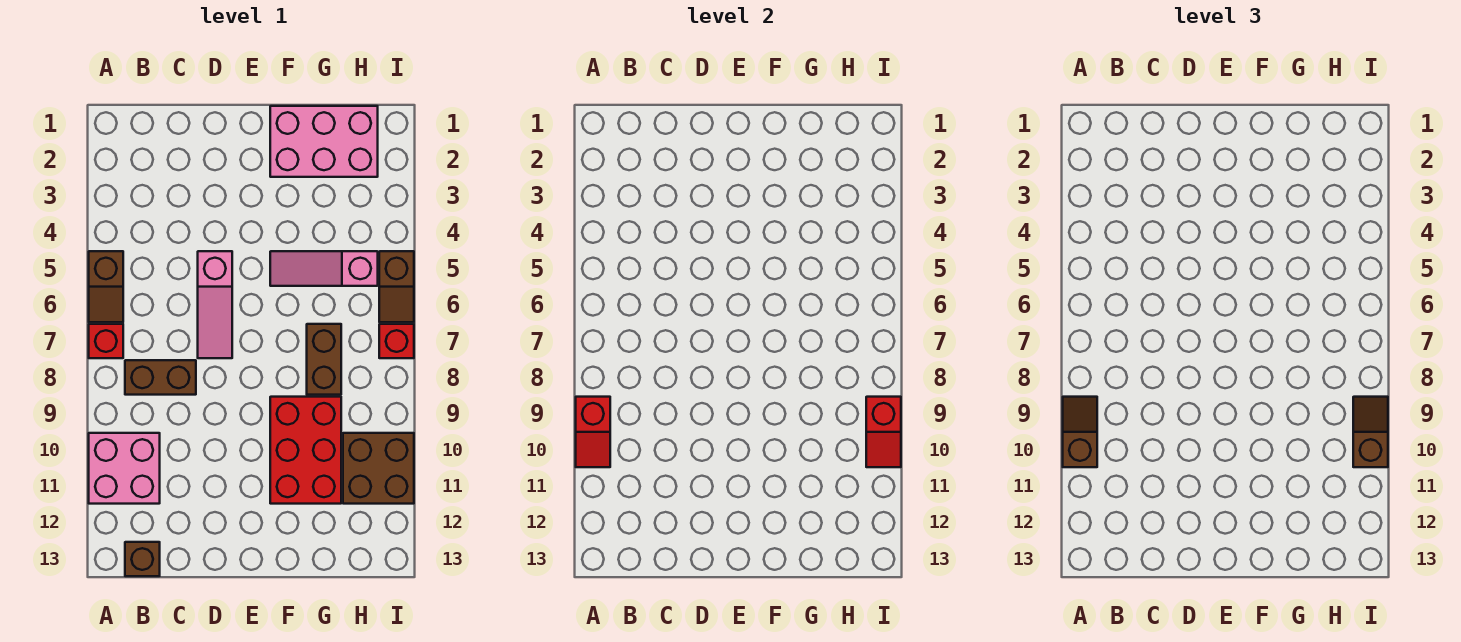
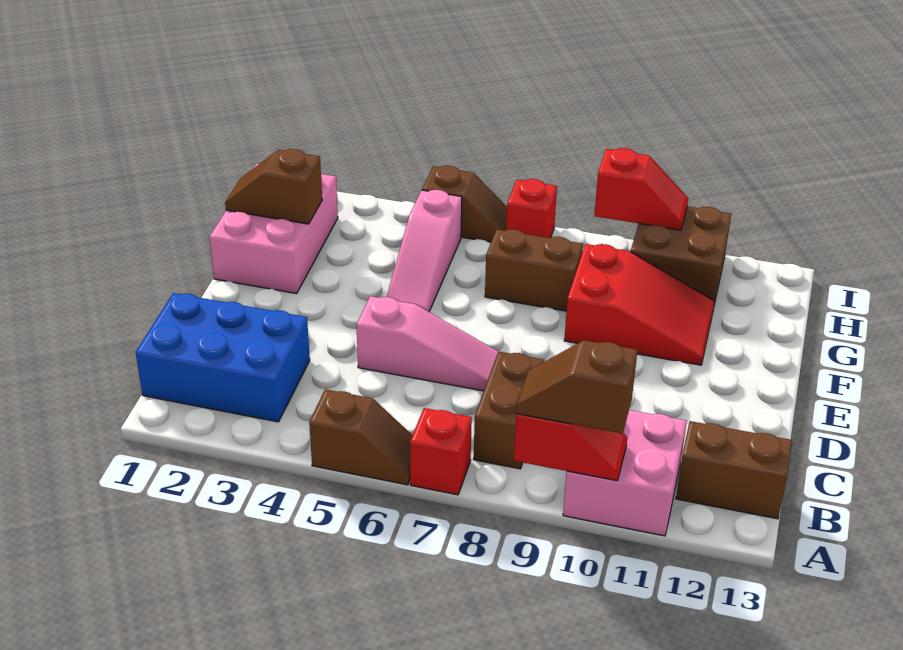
none -> blue brick B1:C3 level 1
brown brick B13 level 1 -> brown brick B12:B13 level 1
red brick F9:G11 level 1 -> red slope F9:G11 level 1 top 9
brown slope I9:I10 level 3 top 10 -> brown slope G1:G2 level 2 top 2

